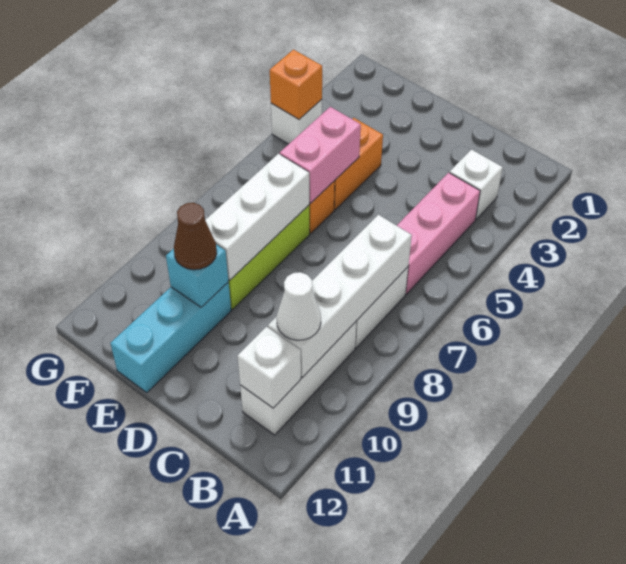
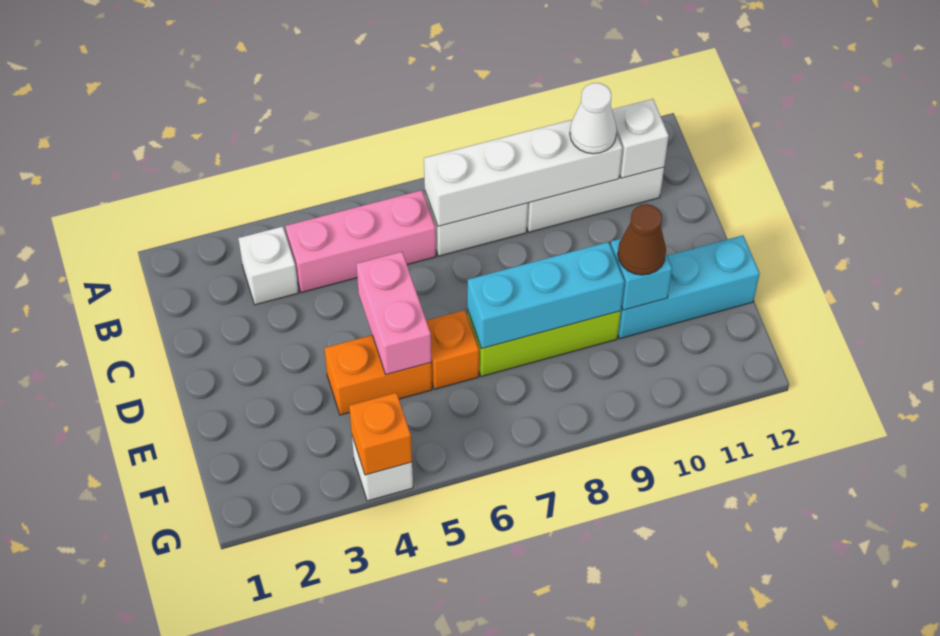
pink brick E5:E6 level 2 -> pink brick D5:E5 level 2
white brick E7:E9 level 2 -> cyan brick E7:E9 level 2

